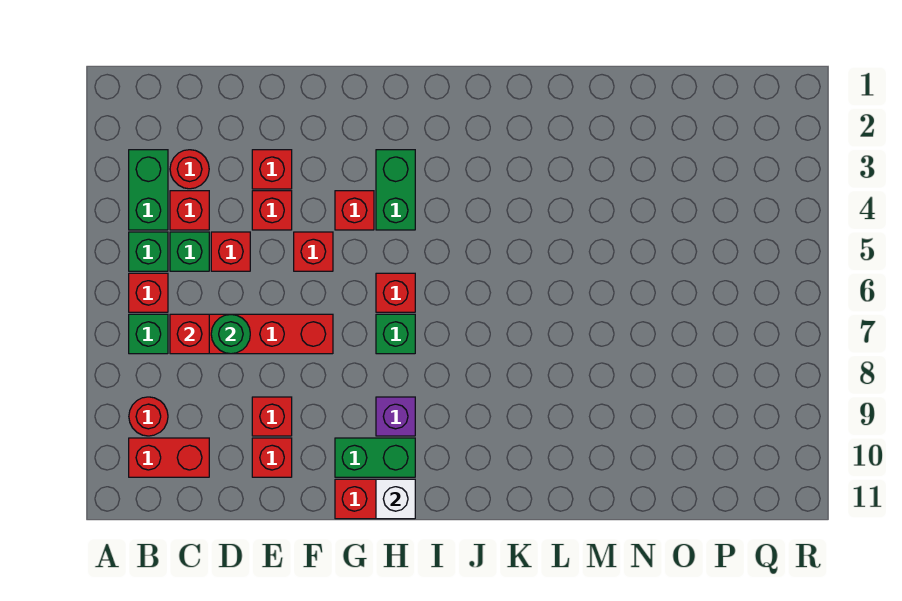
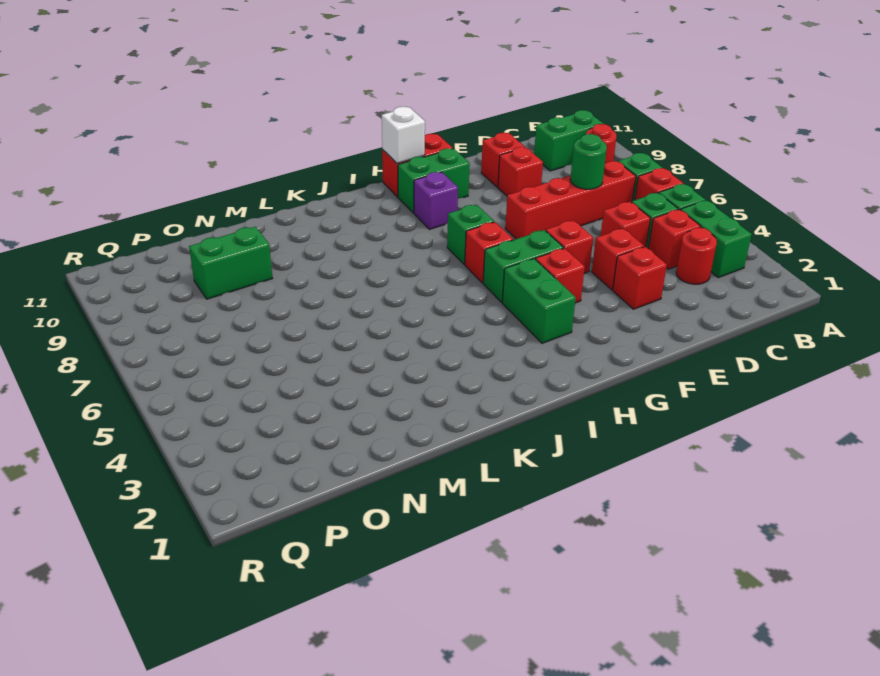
red brick B10:C10 level 1 -> green brick B10:C10 level 1
red brick C7 level 2 -> none
none -> green brick G5:H5 level 1
none -> green brick N9:O9 level 1

